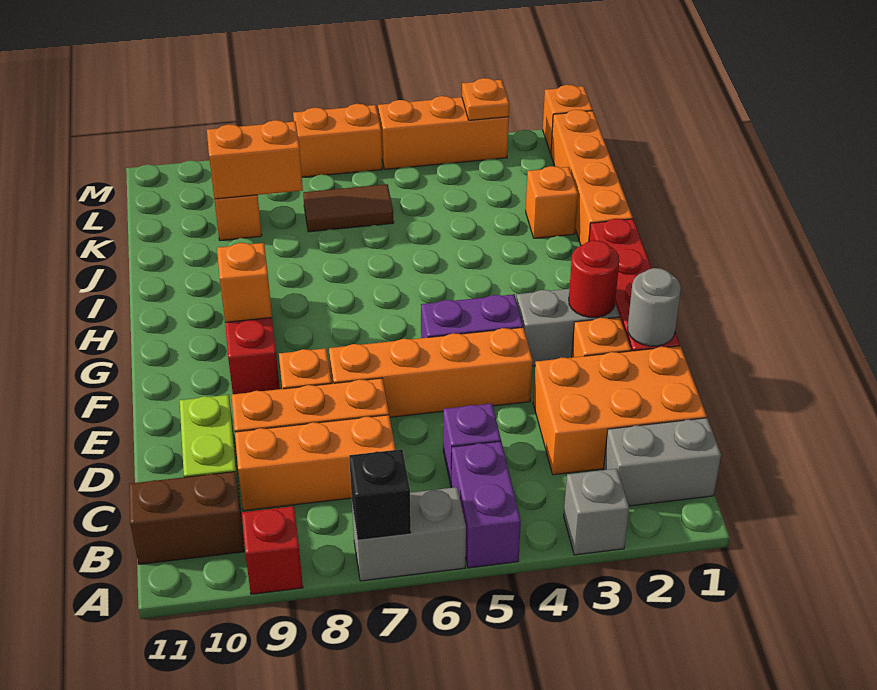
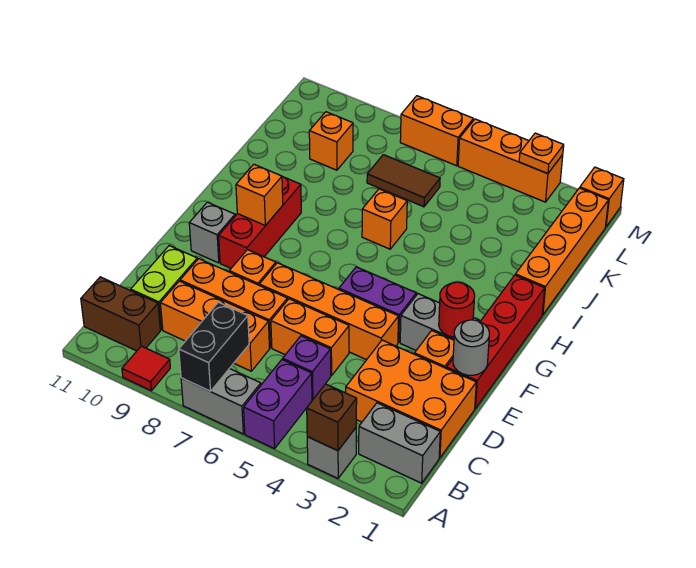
none -> brown brick A3 level 2
black brick A7 level 2 -> black brick A7:B7 level 2
red brick A9 level 1 -> red tile A9 level 1
none -> grey brick F10 level 1
orange brick J2 level 1 -> orange brick I6 level 1
orange brick K8:K9 level 2 -> orange brick D5:D6 level 1

